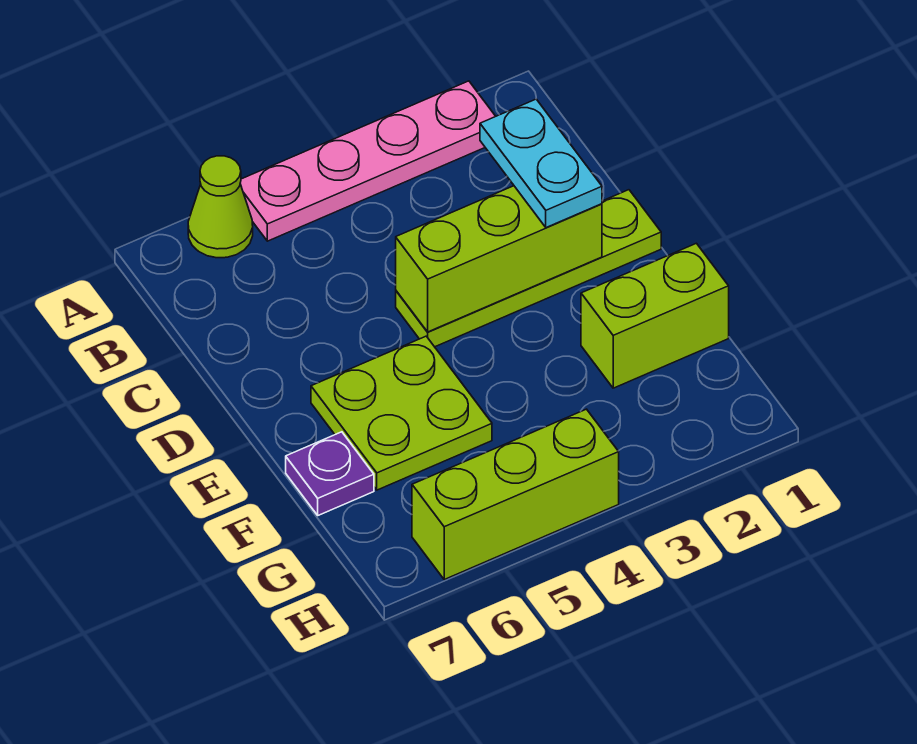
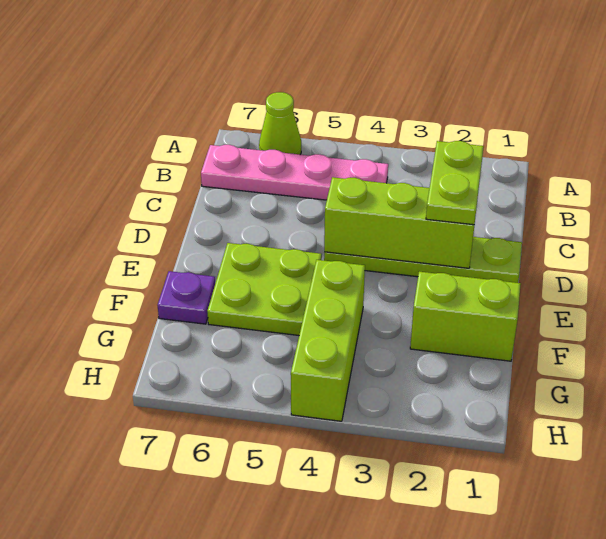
pink plate A2:A5 level 1 -> pink plate B4:B7 level 1
cyan plate C2:D2 level 3 -> lime plate C2:D2 level 3
lime brick H4:H6 level 1 -> lime brick F4:H4 level 1

